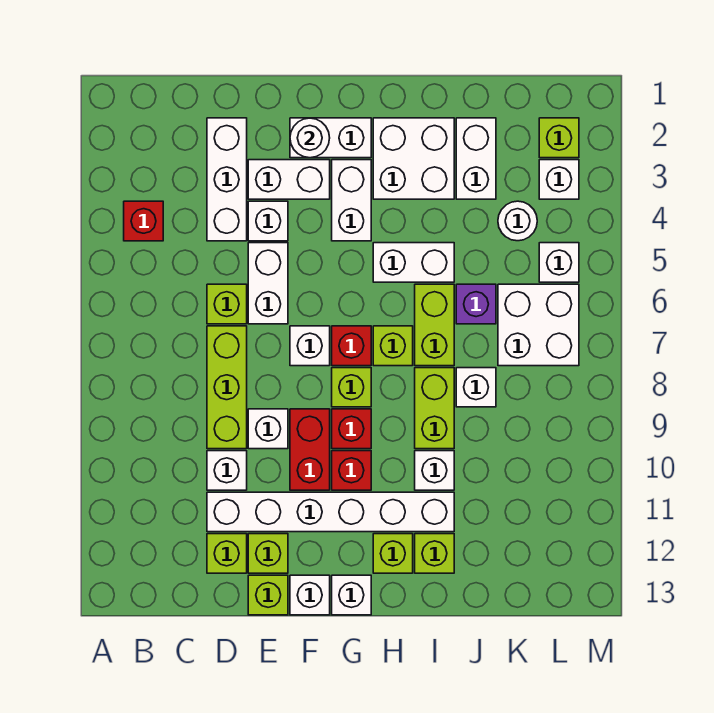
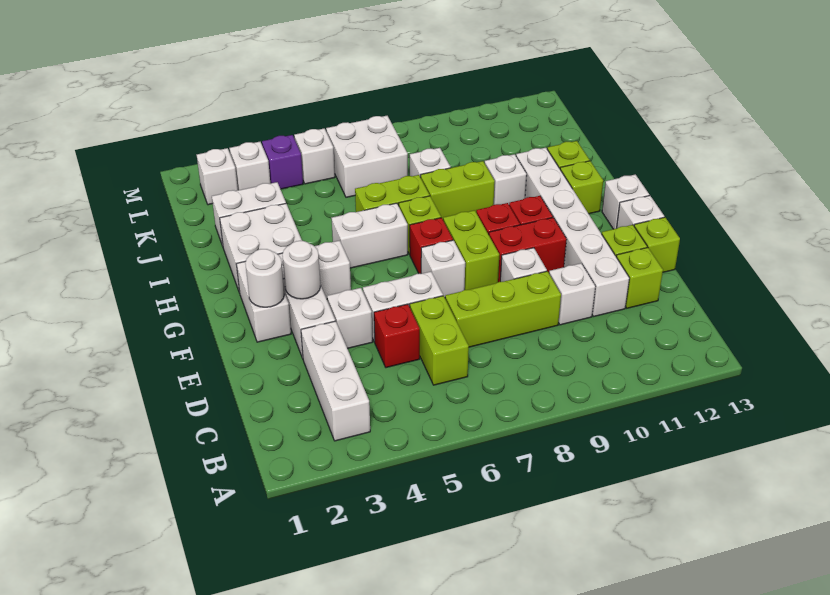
red brick B4 level 1 -> red brick D5 level 1
white brick D2:D4 level 1 -> white brick B3:D3 level 1
lime brick D6 level 1 -> lime brick C6:D6 level 1
lime brick G8 level 1 -> lime brick F8:G8 level 1
white brick H5:I5 level 1 -> white brick H5:H6 level 1
purple brick J6 level 1 -> purple brick L4 level 1
white round brick K4 level 1 -> white round brick F3 level 2
lime brick L2 level 1 -> white brick L2 level 1

